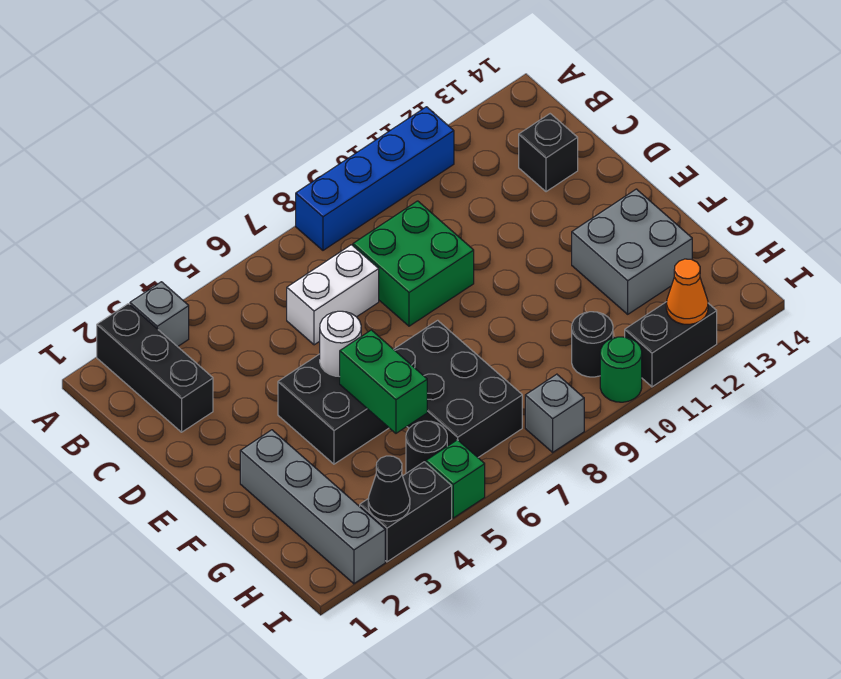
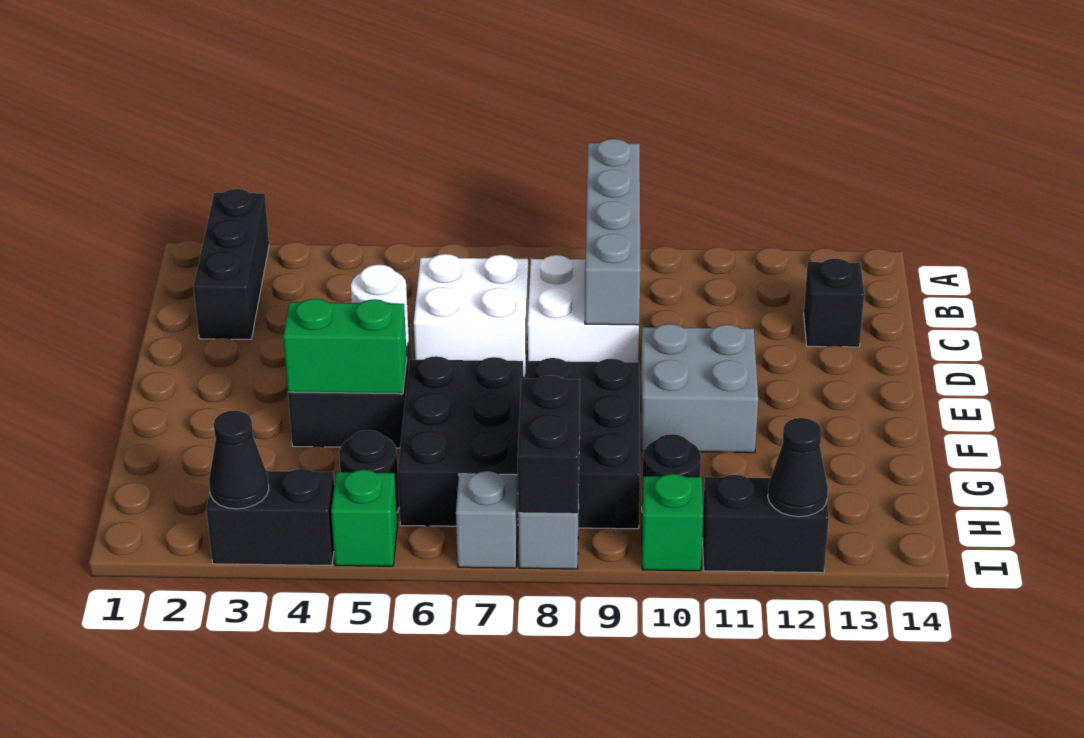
grey brick A3 level 1 -> grey brick I7 level 1
blue brick A8:A11 level 1 -> none
white brick C6:C7 level 1 -> white brick C6:D7 level 1
green brick C8:D9 level 1 -> white brick C8:D9 level 1
grey brick F2:I2 level 1 -> grey brick A9:D9 level 2
green brick F5:G5 level 2 -> green brick F4:F5 level 2
none -> black brick F8:H9 level 1
grey brick F12:G13 level 1 -> grey brick E10:F11 level 1
none -> black brick H8:I8 level 2
green round brick I10 level 1 -> green brick I10 level 1
orange cone I12 level 2 -> black cone I12 level 2

